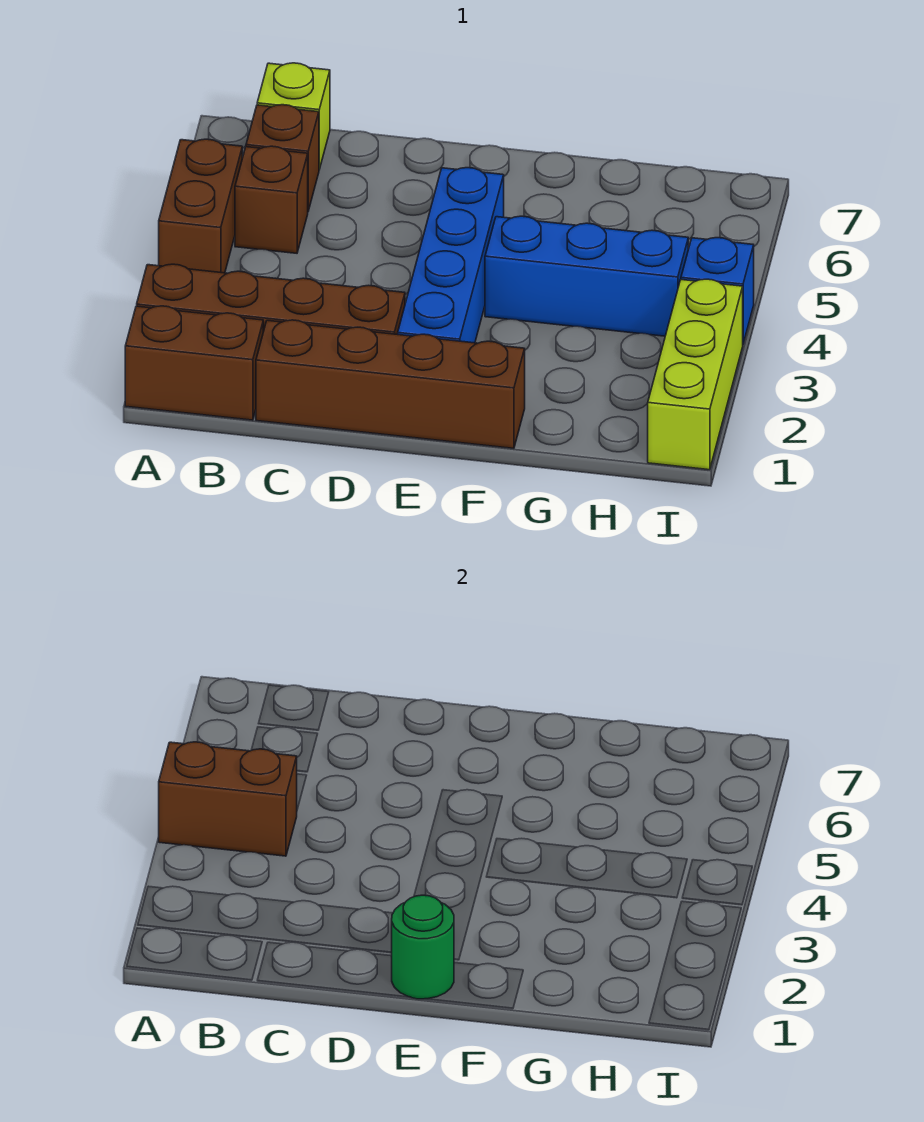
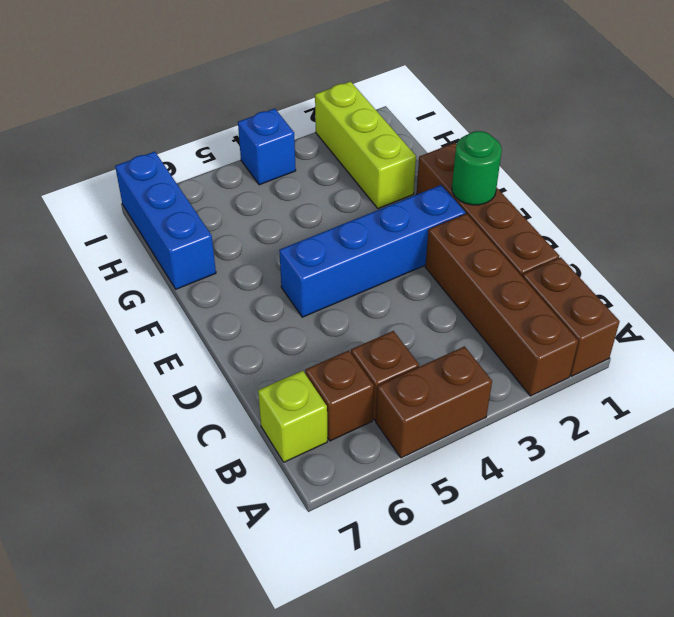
brown brick A4:B4 level 2 -> none
blue brick F4:H4 level 1 -> blue brick G7:I7 level 1
lime brick I1:I3 level 1 -> lime brick G2:I2 level 1

